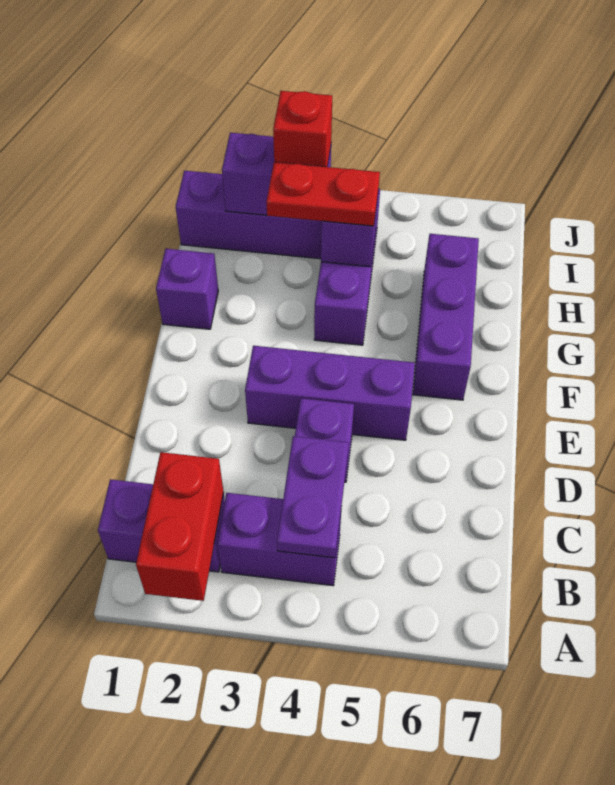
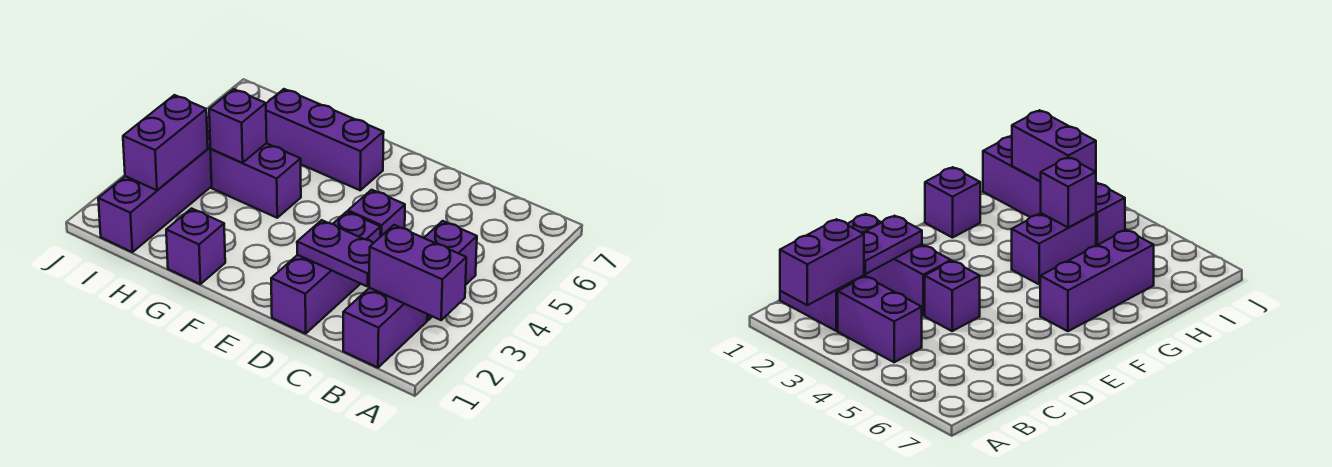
red brick A2:B2 level 2 -> purple brick A2:B2 level 2
purple plate B4:C4 level 2 -> purple plate C2:D2 level 2
purple brick E3:E5 level 1 -> purple brick D1:D3 level 1
red plate H3:H4 level 3 -> none
red brick I3 level 3 -> none

